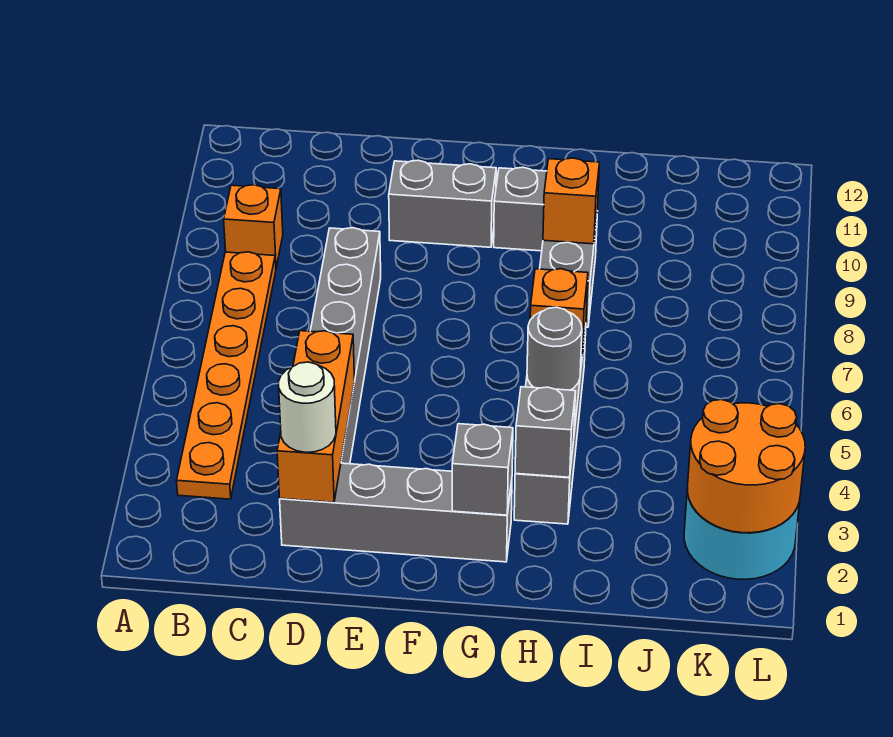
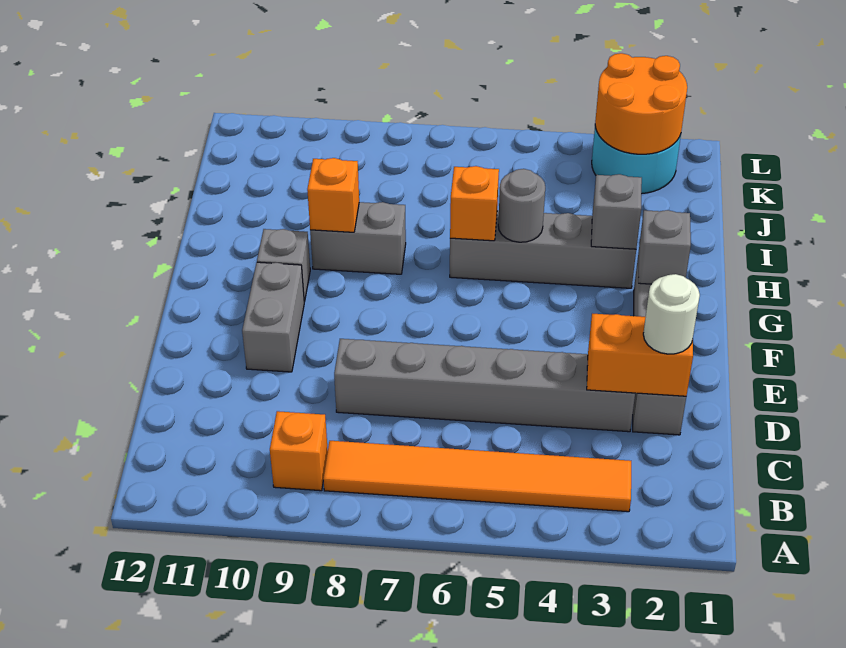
orange plate B3:B8 level 1 -> orange tile B3:B8 level 1
orange brick D2:D4 level 2 -> orange brick D2:D3 level 2

